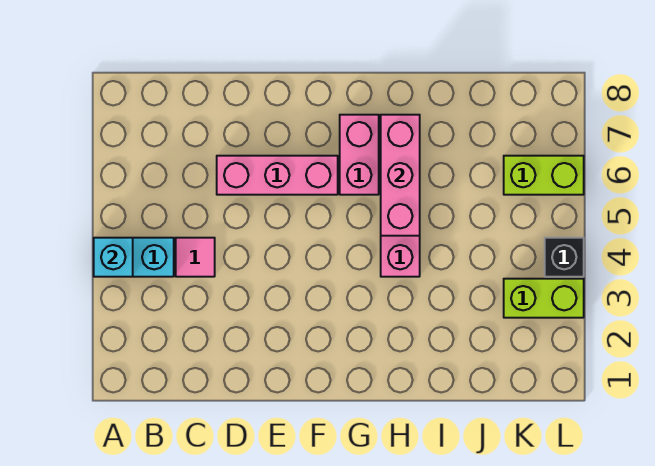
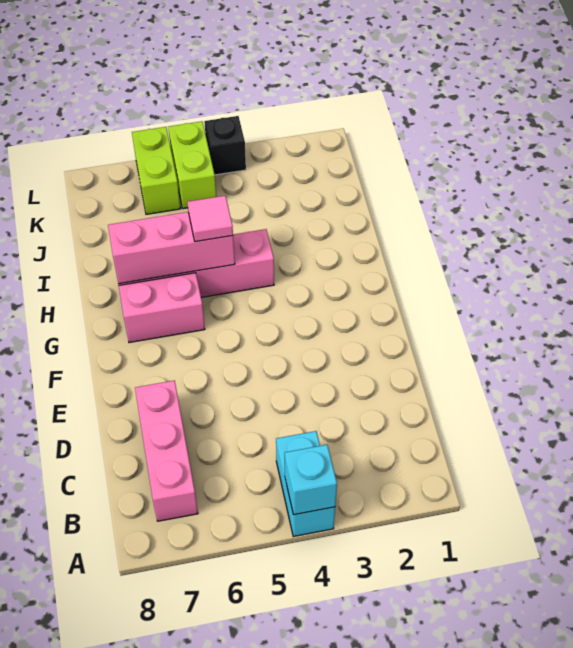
pink tile C4 level 1 -> pink tile H5 level 3
pink brick D6:F6 level 1 -> pink brick B7:D7 level 1
lime brick K3:L3 level 1 -> lime brick K5:L5 level 1

